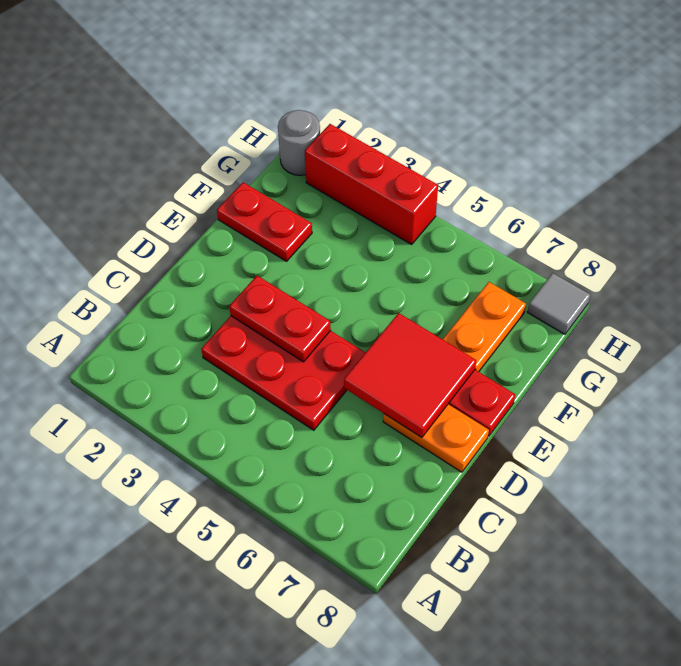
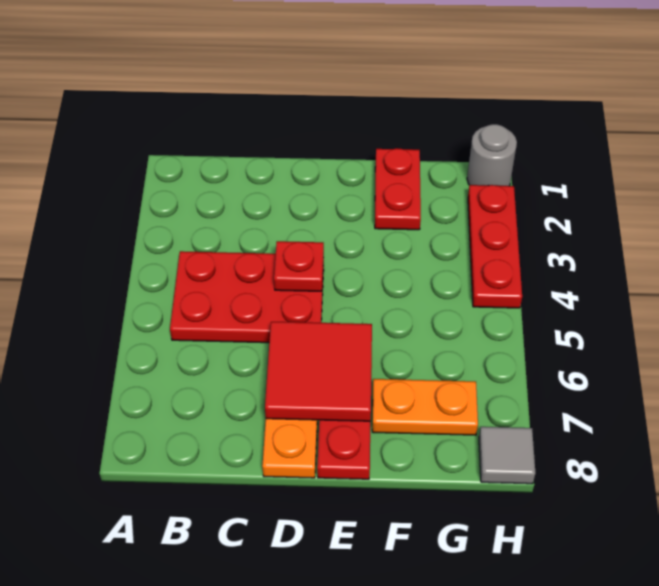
red plate C3:D5 level 1 -> red plate B4:D5 level 1
red plate D3:D4 level 2 -> red plate D4 level 2
red brick H2:H4 level 1 -> red plate H2:H4 level 1

